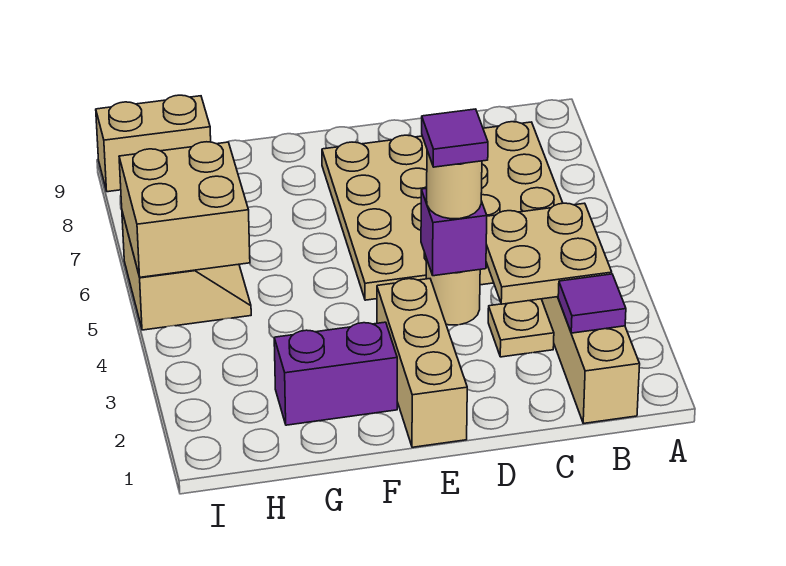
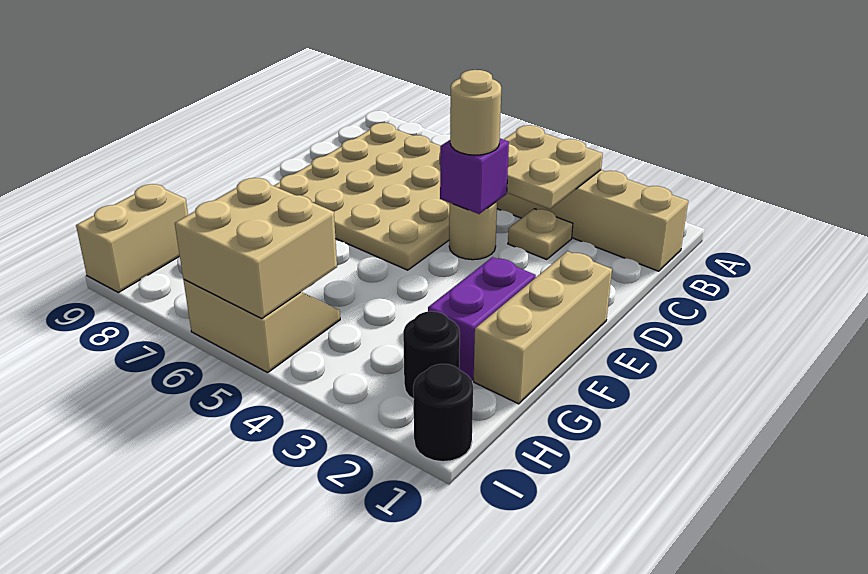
purple tile B2 level 2 -> none
purple tile D4 level 4 -> none
tan brick E1:E3 level 1 -> tan brick E1:G1 level 1
none -> black round brick H2 level 1
none -> black round brick I1 level 1

